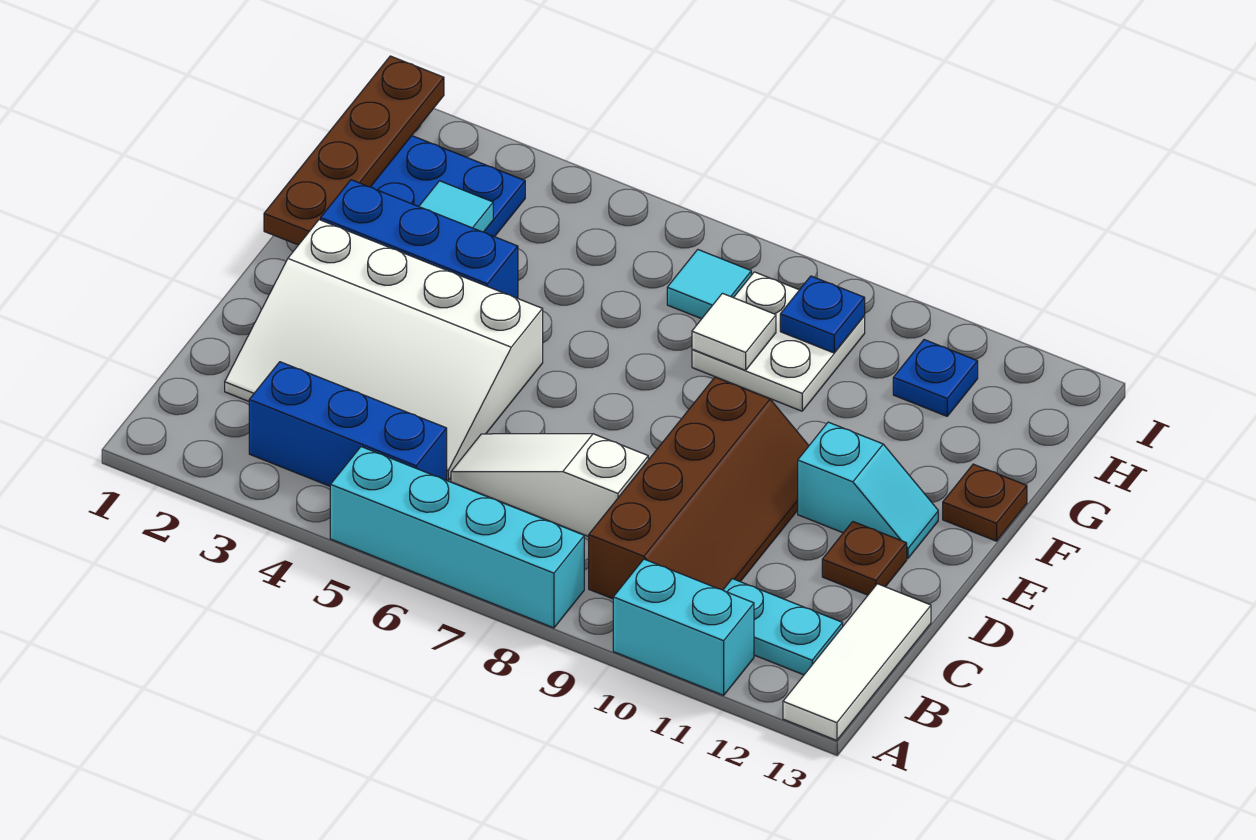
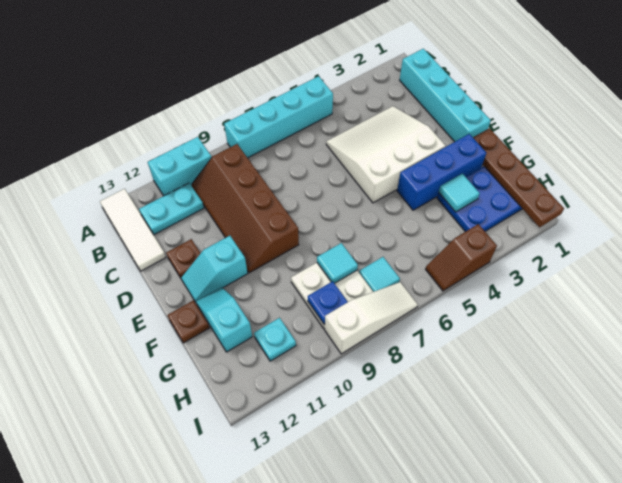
none -> cyan brick B1:E1 level 1
blue brick B3:B5 level 1 -> none
white slope C2:E5 level 1 top E -> white slope C3:E5 level 1 top E
white slope C6:C8 level 1 top 8 -> white slope I7:I9 level 1 top 9
none -> cyan slope F12:G12 level 1 top G
white tile G8 level 2 -> cyan tile G8 level 2
blue plate H11 level 1 -> cyan plate H11 level 1
none -> brown slope I4:I5 level 1 top 4

